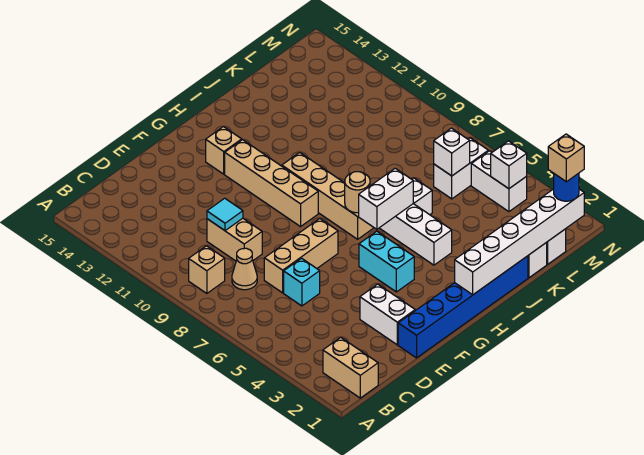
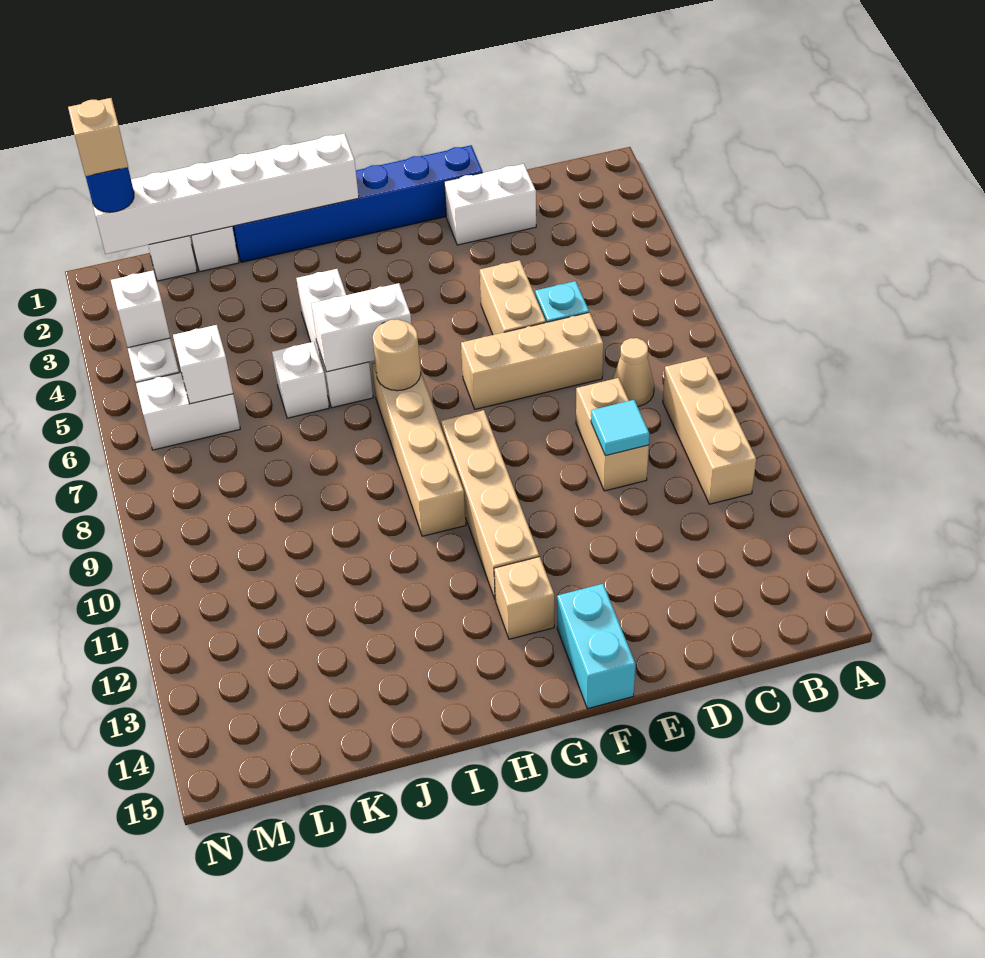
tan brick B1:B2 level 1 -> tan brick E5:E6 level 1
tan brick B9 level 1 -> tan brick B9:B11 level 1
white brick E2:E3 level 1 -> white brick D2:E2 level 1
cyan brick G4:G5 level 1 -> cyan brick F14:F15 level 1

